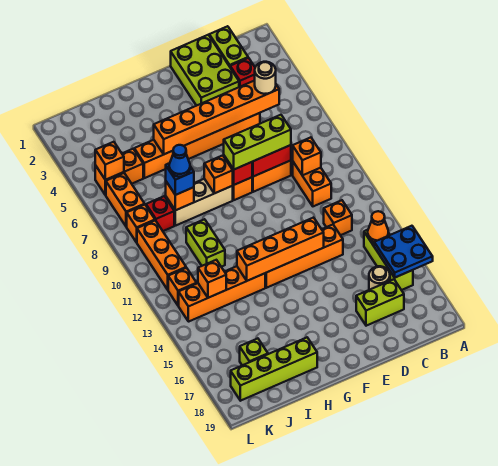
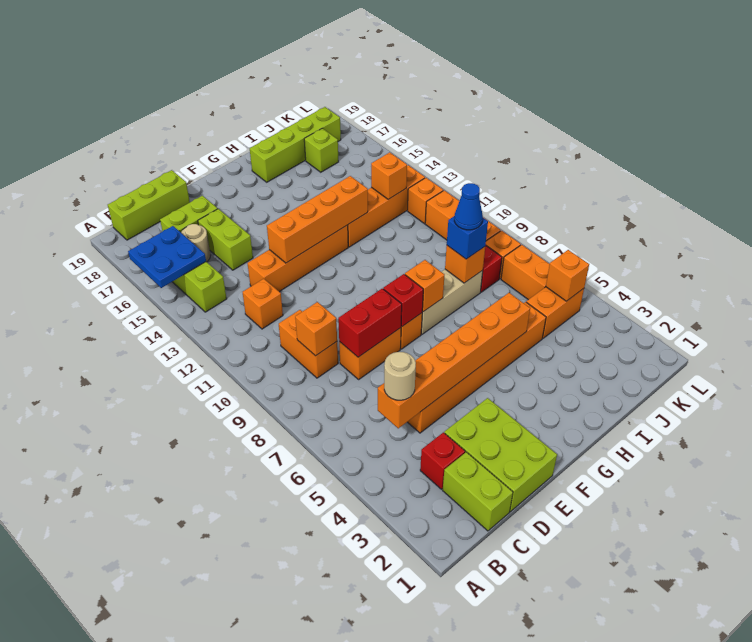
orange cone B14 level 2 -> none
lime brick D8:F8 level 3 -> lime brick B19:D19 level 1
lime brick I10:I11 level 1 -> lime brick D15:D16 level 1

